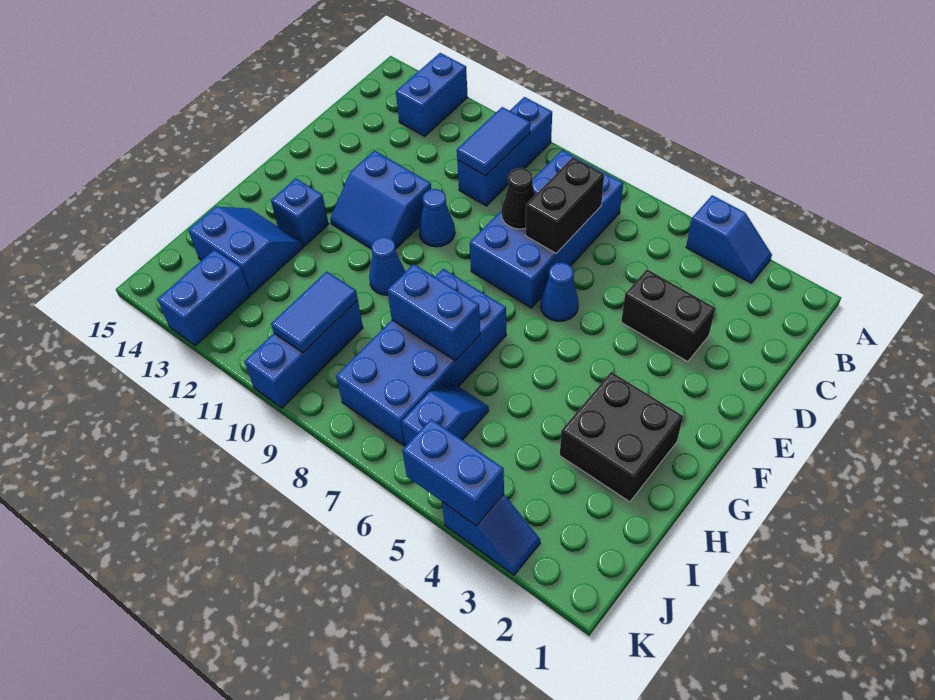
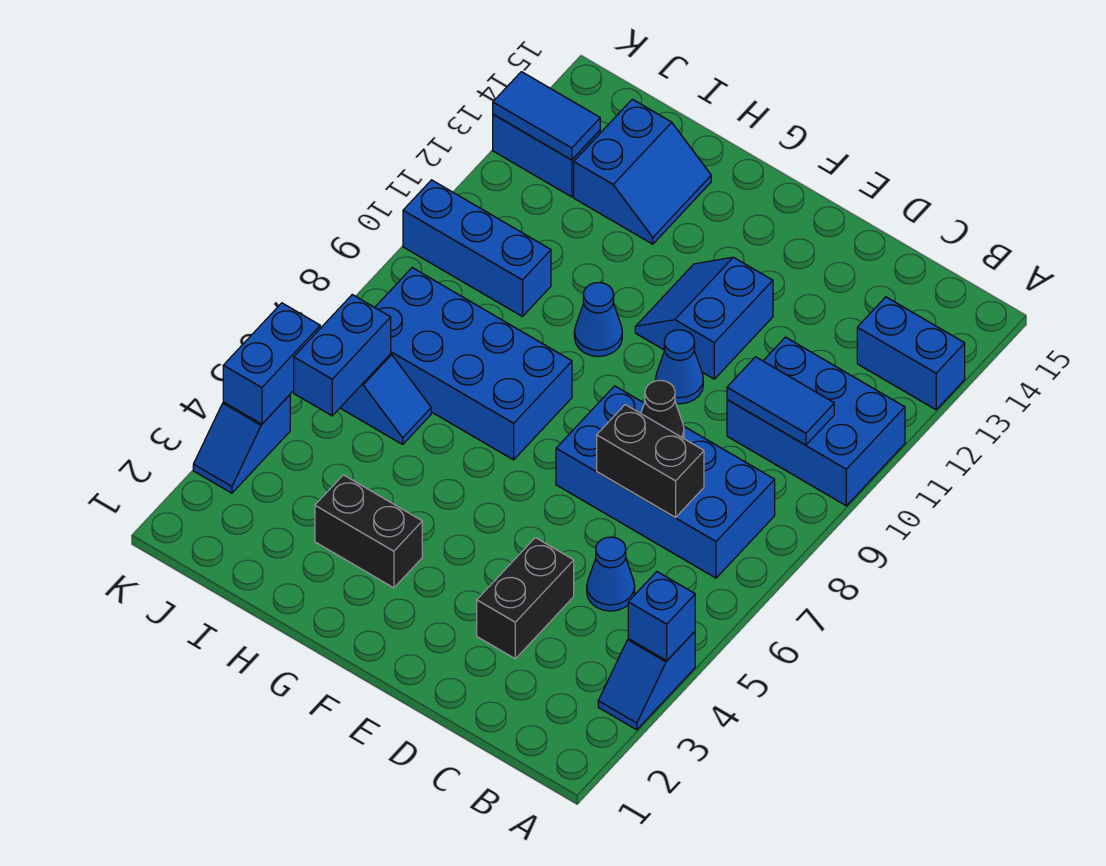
blue brick A10:C10 level 1 -> blue brick A10:C11 level 1
blue cone E6 level 1 -> blue cone C5 level 1
black brick G2:H3 level 1 -> black brick G3:H3 level 1
blue brick G13 level 1 -> blue brick A4 level 2
blue brick H7:H8 level 2 -> blue brick J5:J6 level 2
blue tile I10:J10 level 2 -> blue tile J13:K13 level 2

